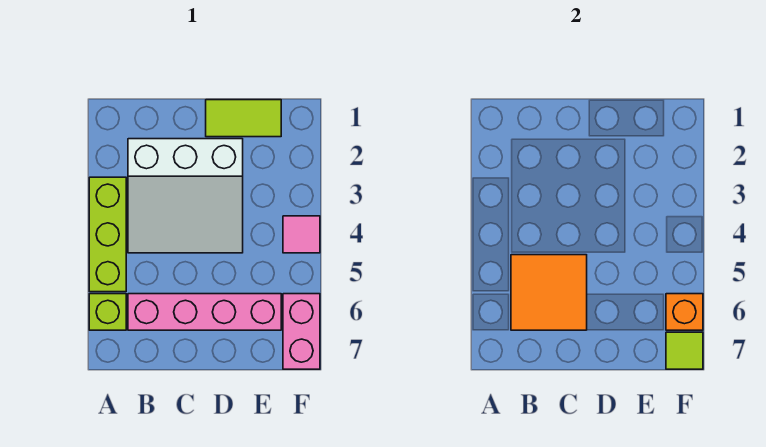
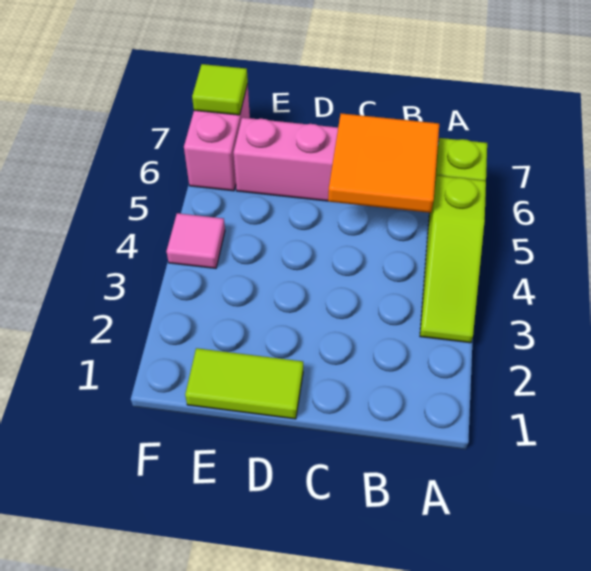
lime brick A3:A5 level 1 -> lime slope A3:A5 level 1 top 5
white slope B2:D4 level 1 top 2 -> none
orange brick F6 level 2 -> none

